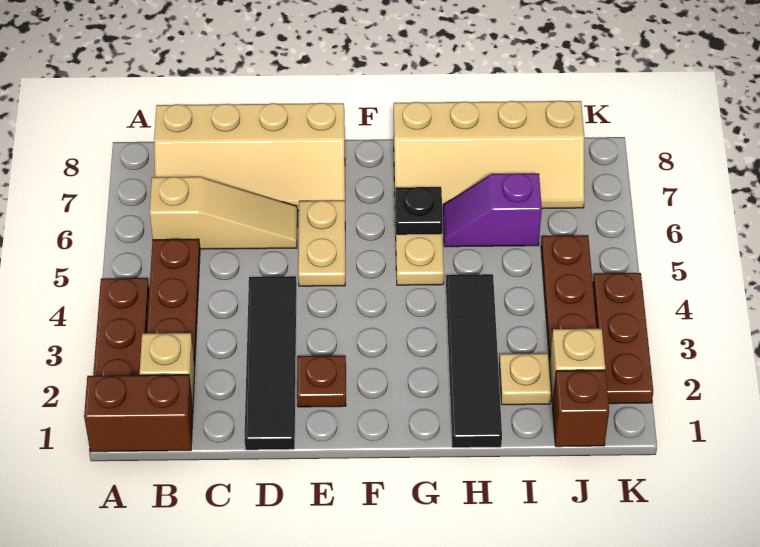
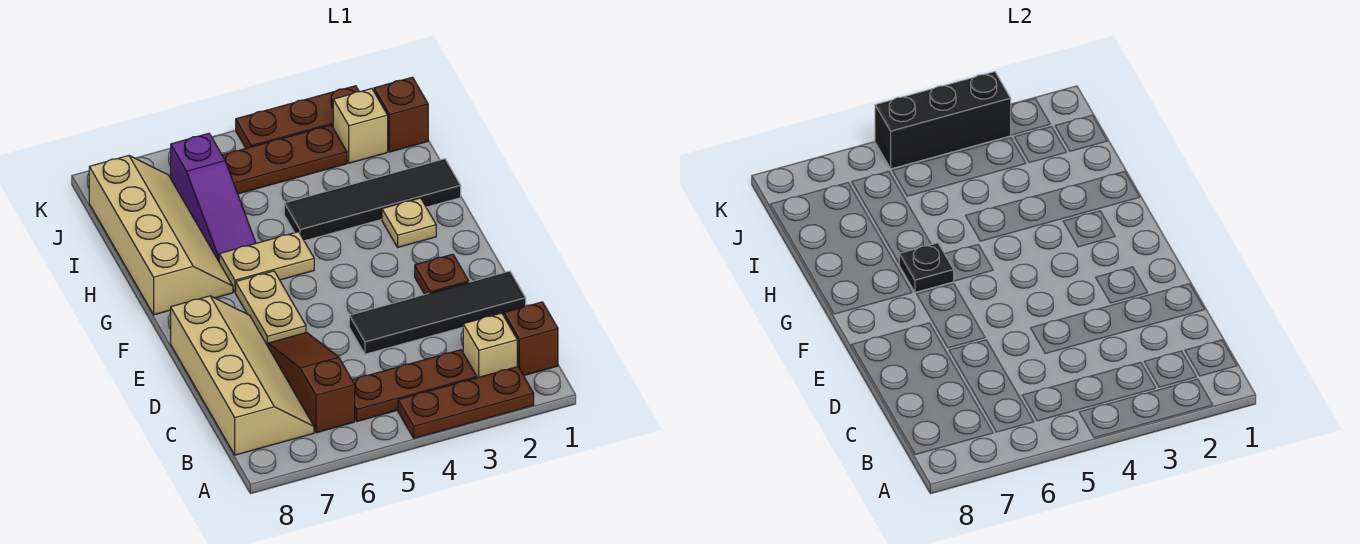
brown brick A1:B1 level 1 -> brown brick B1 level 1
tan slope B6:D6 level 1 top B -> brown slope B6:D6 level 1 top B
tan plate E5:E6 level 1 -> tan plate E6:F6 level 1
purple slope H6:I6 level 1 top I -> purple slope H6:J6 level 1 top J
tan plate I2 level 1 -> tan plate G2 level 1
none -> black brick K3:K5 level 2

